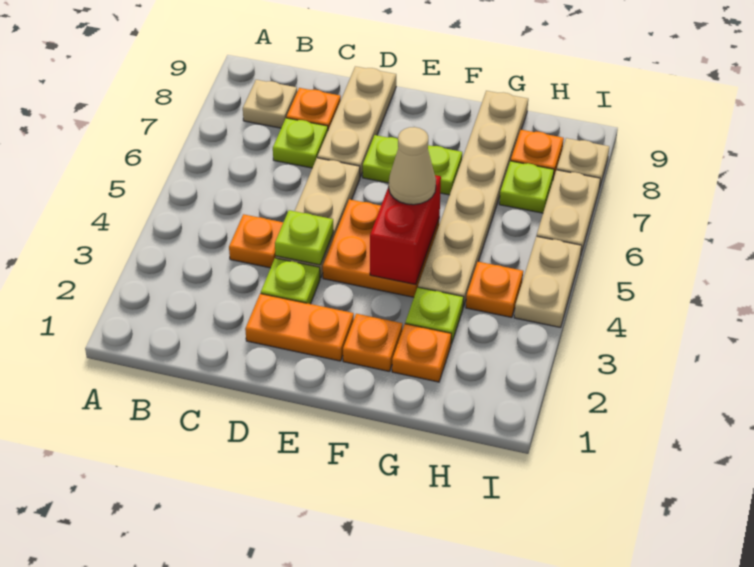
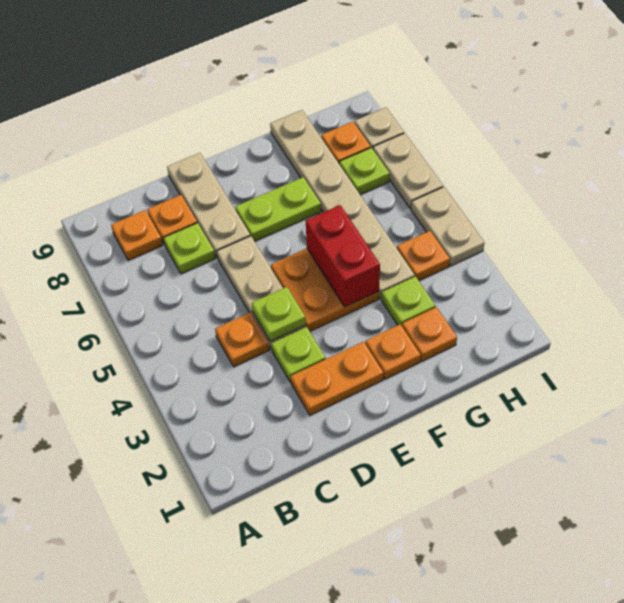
tan plate B8 level 1 -> orange plate B8 level 1
tan cone F5 level 3 -> none

